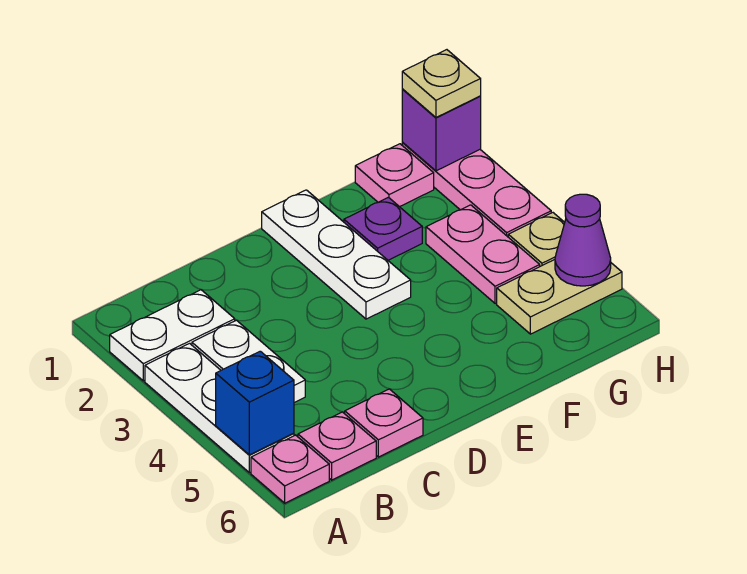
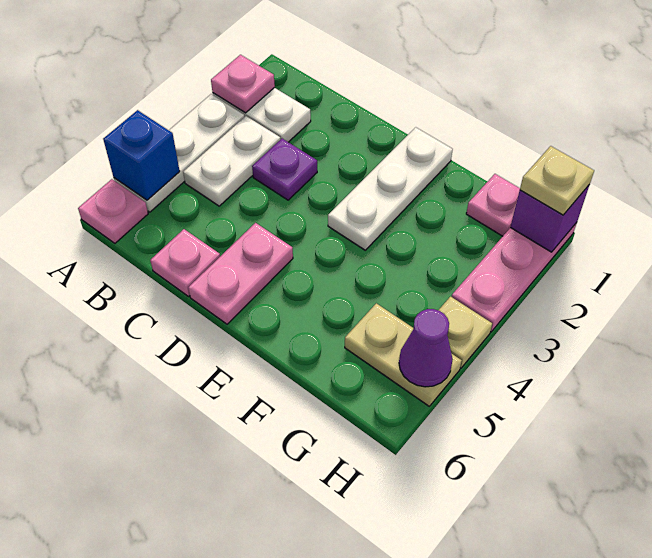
pink plate B6 level 1 -> pink plate A2 level 2
purple plate F2 level 1 -> purple plate C3 level 1
pink plate G3:G4 level 1 -> pink plate D5:D6 level 1

